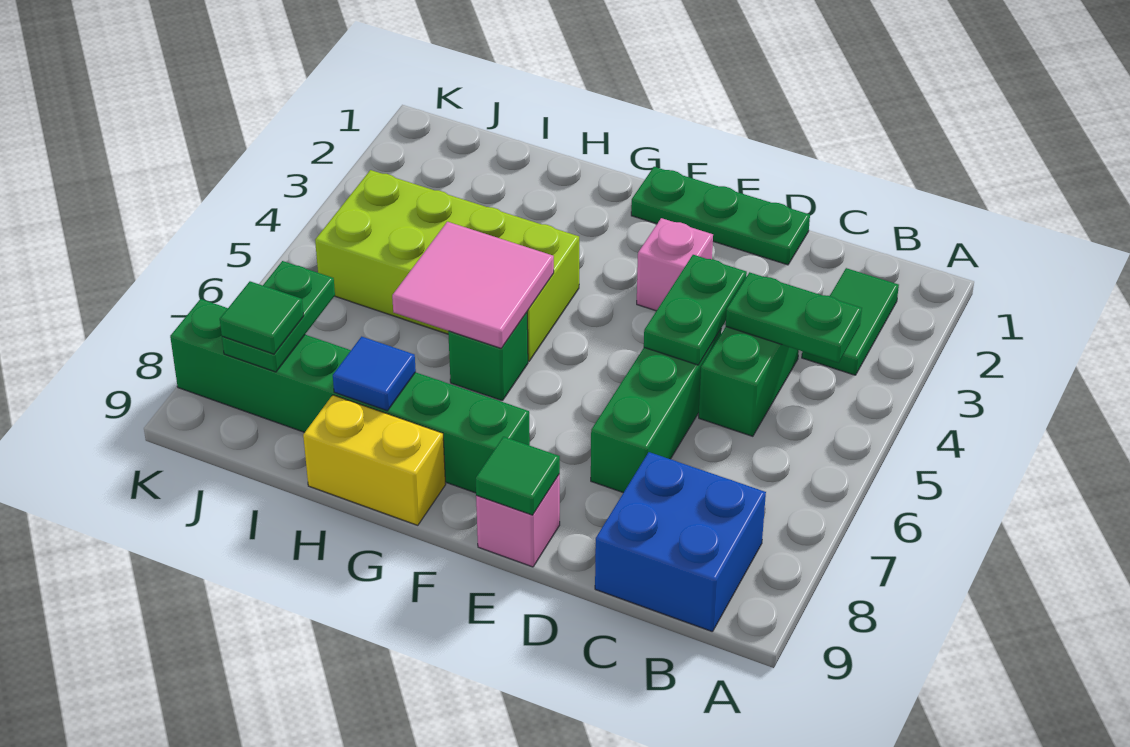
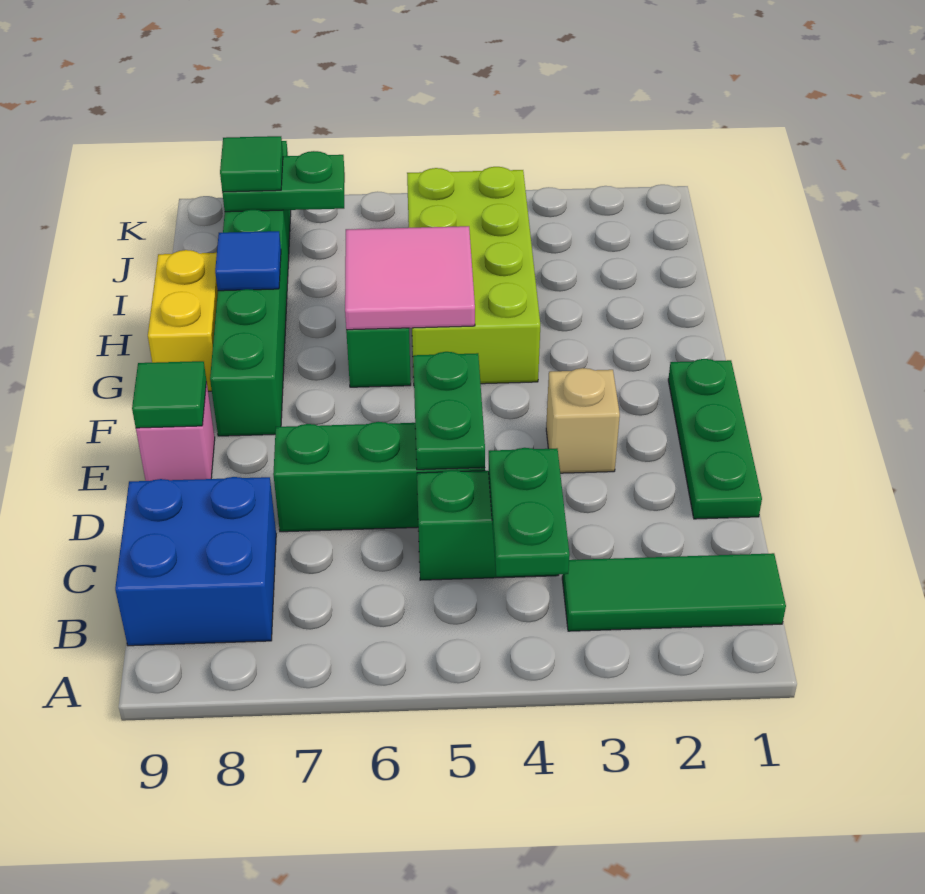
green tile B2:B3 level 1 -> green tile B1:B3 level 1
green plate D4:D5 level 2 -> green plate D5:E5 level 2
pink brick E3 level 1 -> tan brick E3 level 1

